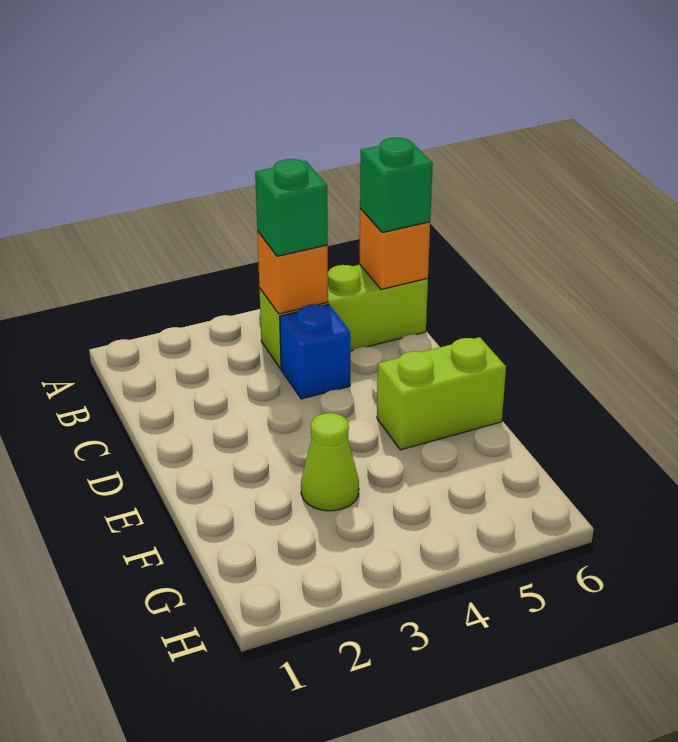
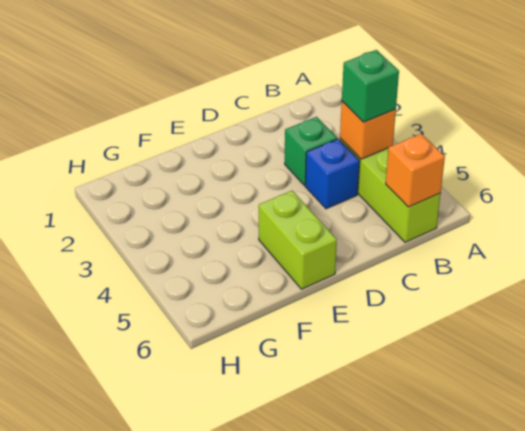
green brick B6 level 3 -> green brick C3 level 1
lime cone F3 level 1 -> none

